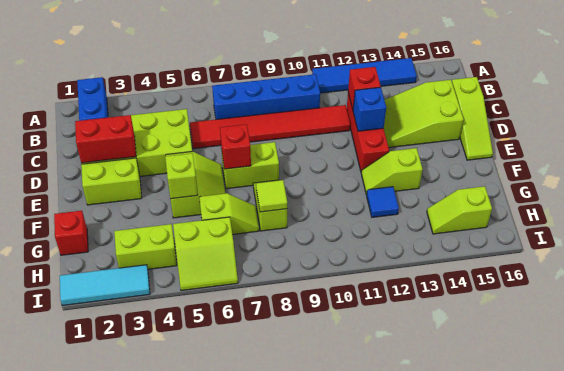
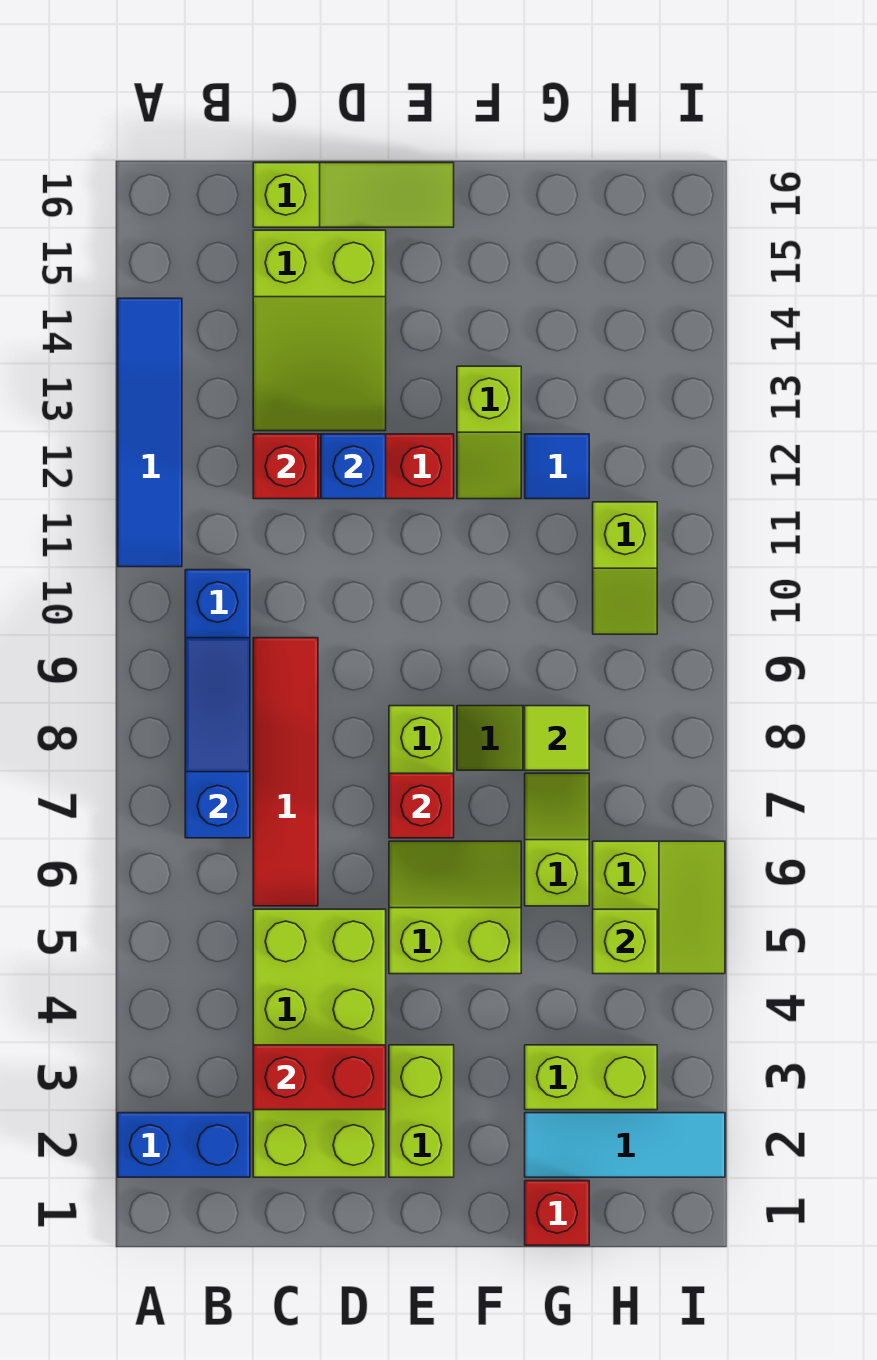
none -> blue slope B7:B9 level 2 top 7
red tile C6:C11 level 1 -> red tile C6:C9 level 1
red brick D2:D3 level 2 -> red brick C3:D3 level 2
lime brick F5 level 2 -> lime brick H5 level 2
lime brick H3:H4 level 1 -> lime brick G3:H3 level 1
lime slope H14:H15 level 1 top 15 -> lime slope H10:H11 level 1 top 11
cyan tile I1:I3 level 1 -> cyan tile G2:I2 level 1

